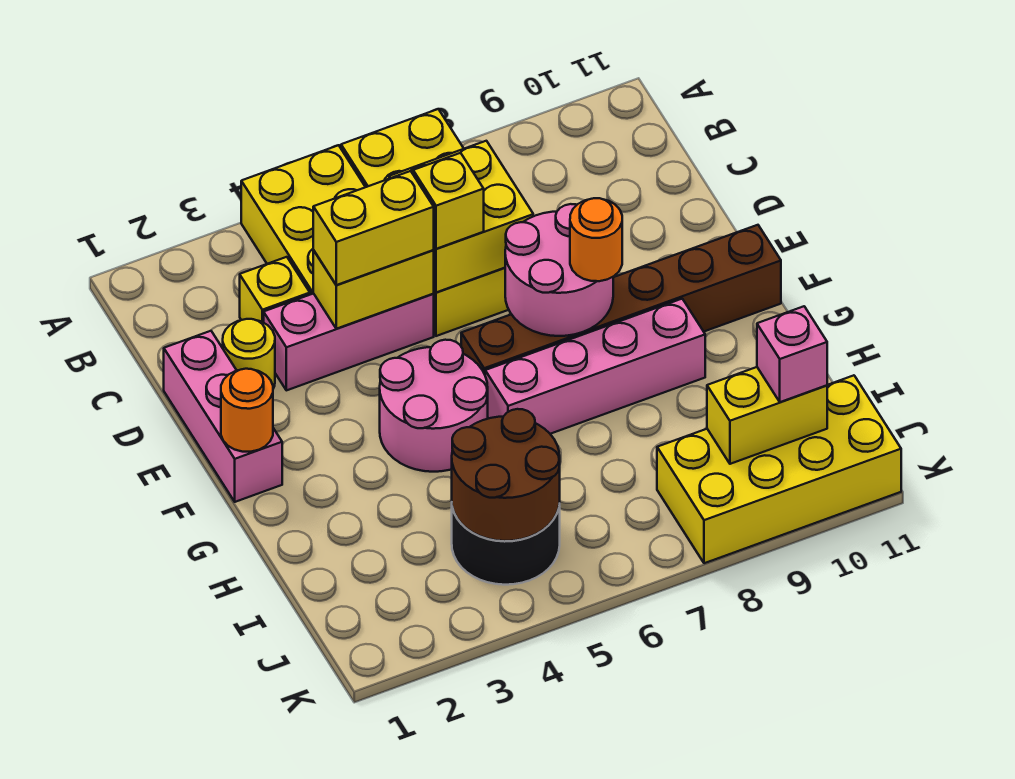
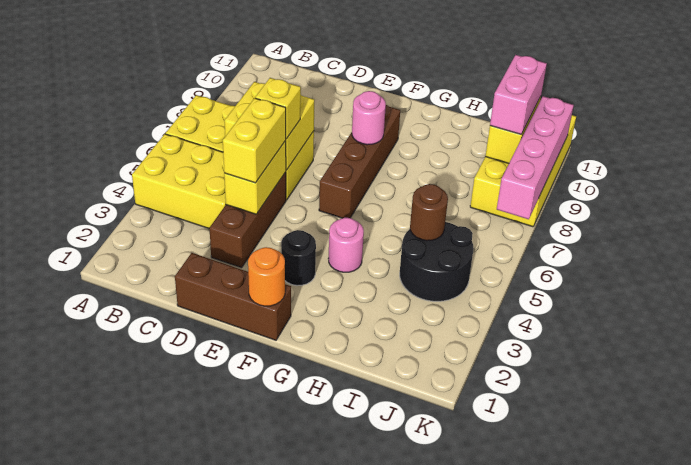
yellow brick C3 level 1 -> none
pink brick D1:F1 level 1 -> brown brick D1:F1 level 1
yellow round brick D2 level 1 -> none
pink brick D3:D5 level 1 -> brown brick D3:D5 level 1
pink round brick E7:F8 level 2 -> pink round brick F8 level 2
none -> black round brick F3 level 1
pink round brick F4:G5 level 1 -> pink round brick G4 level 1
brown brick F6:F11 level 1 -> brown brick F6:F9 level 1
orange round brick F8 level 3 -> none
pink brick G6:G9 level 1 -> pink brick K7:K10 level 2
brown round brick I4:J5 level 2 -> brown round brick I5 level 2
pink brick J10 level 3 -> pink brick J9:J10 level 3

